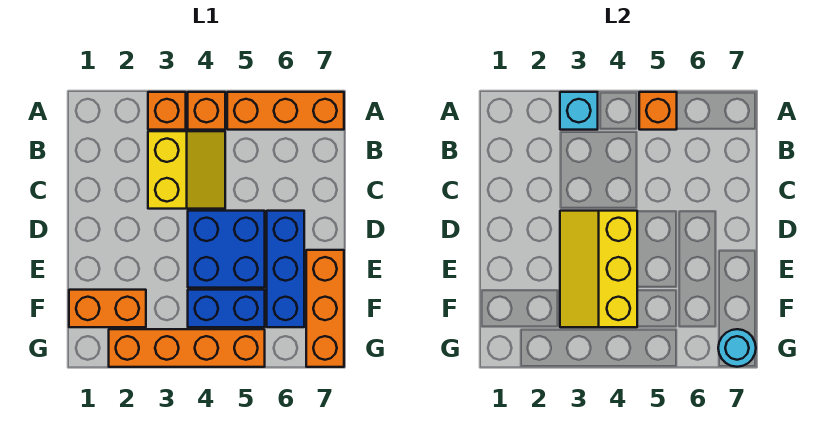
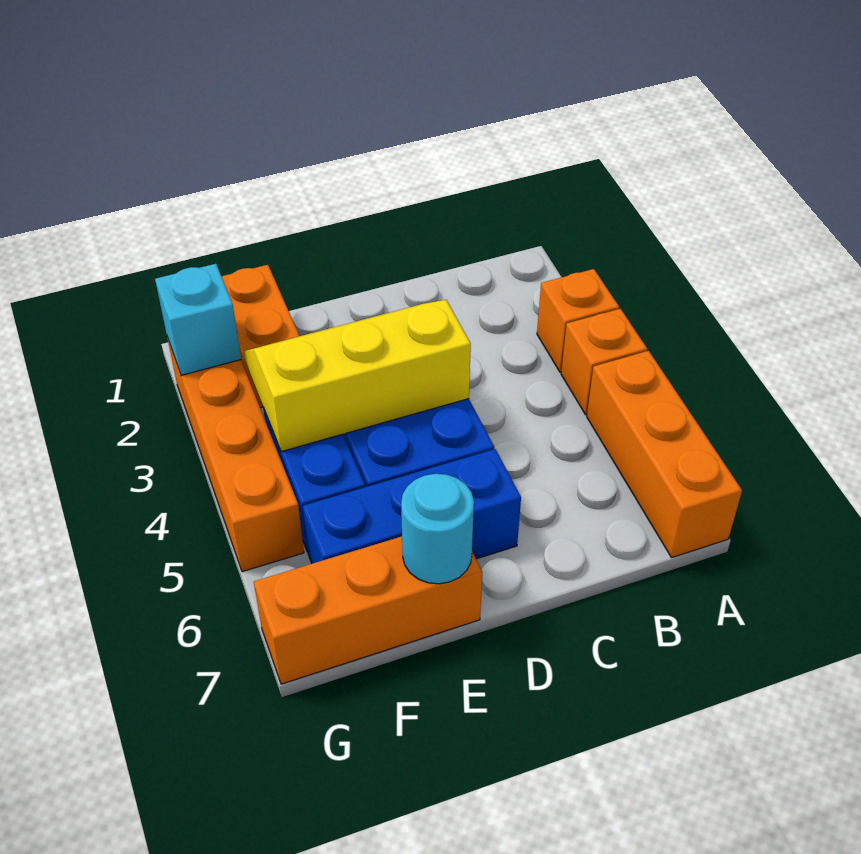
cyan brick A3 level 2 -> cyan brick G2 level 2
orange brick A5 level 2 -> none
yellow slope B3:C4 level 1 top 3 -> none
cyan round brick G7 level 2 -> cyan round brick E7 level 2

